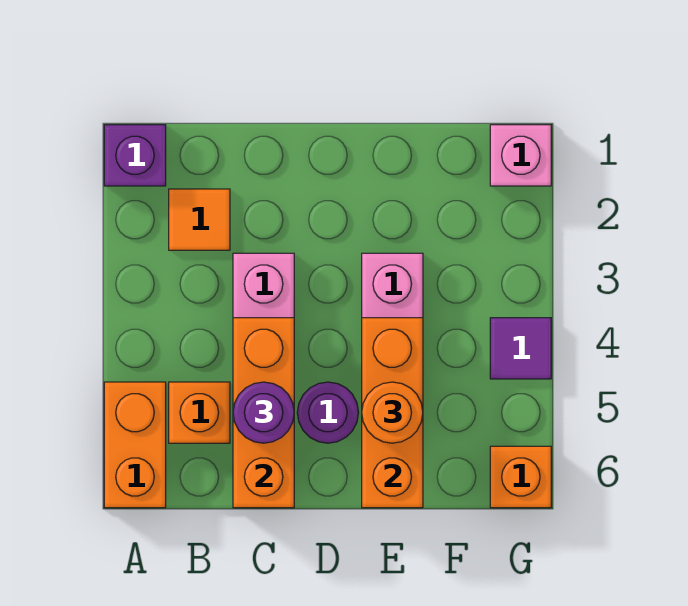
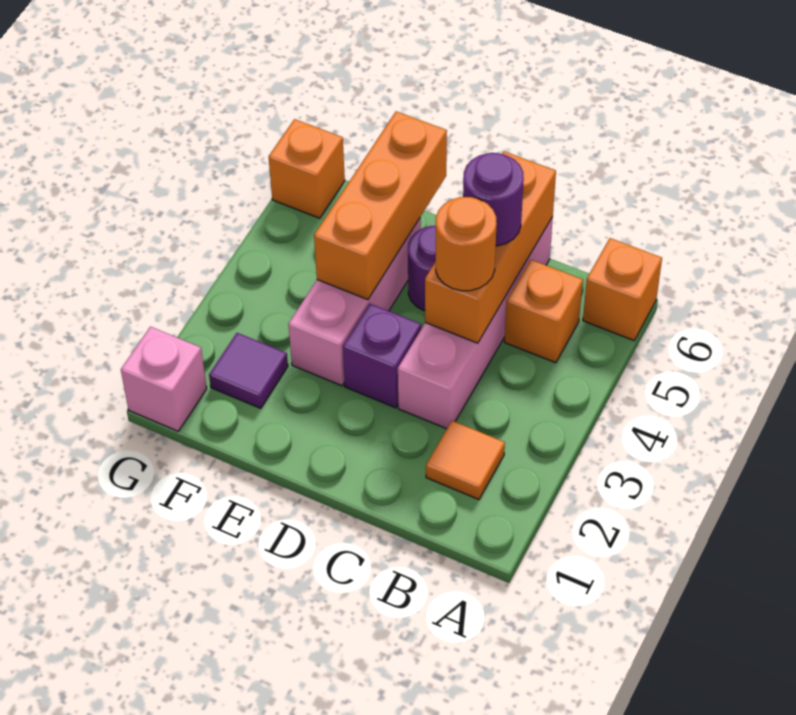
purple brick A1 level 1 -> purple brick D3 level 1
orange brick A5:A6 level 1 -> orange brick A6 level 1
orange round brick E5 level 3 -> orange round brick C4 level 3
purple tile G4 level 1 -> purple tile F2 level 1

